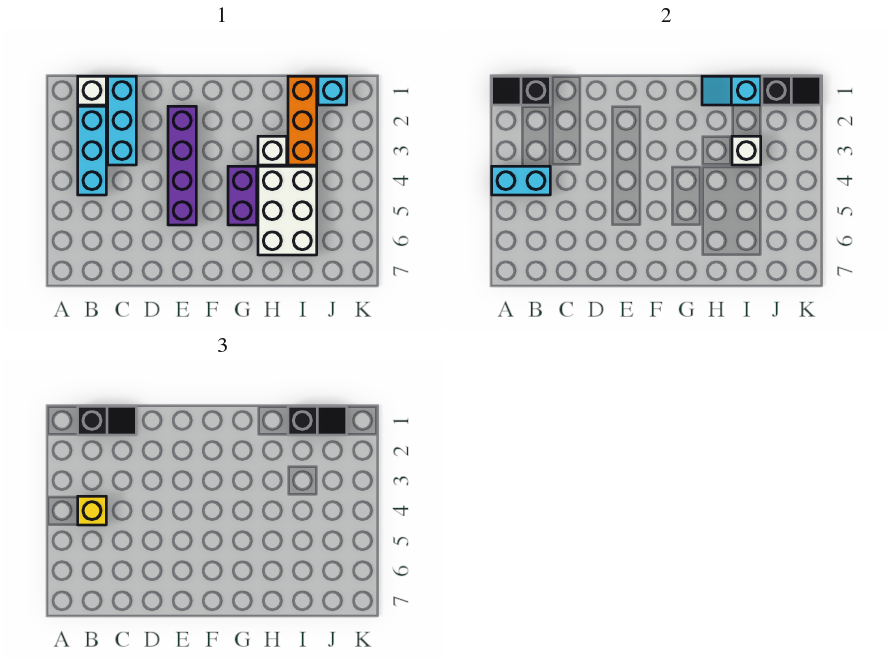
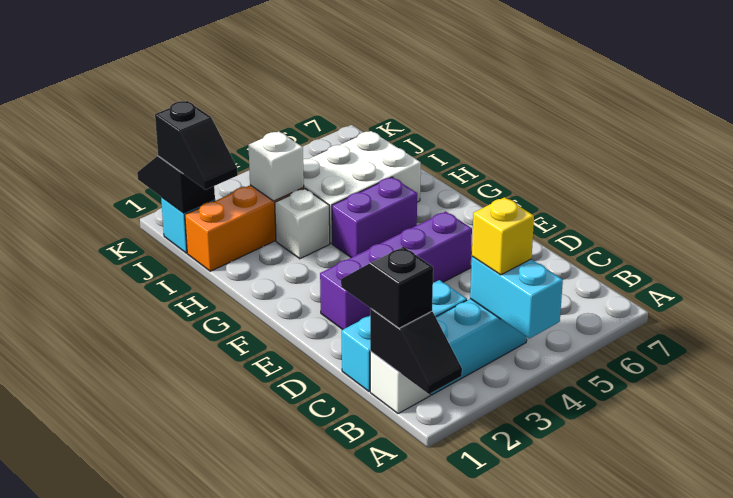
cyan slope H1:I1 level 2 top I -> none
black slope I1:J1 level 3 top I -> black slope I1:J1 level 3 top J

